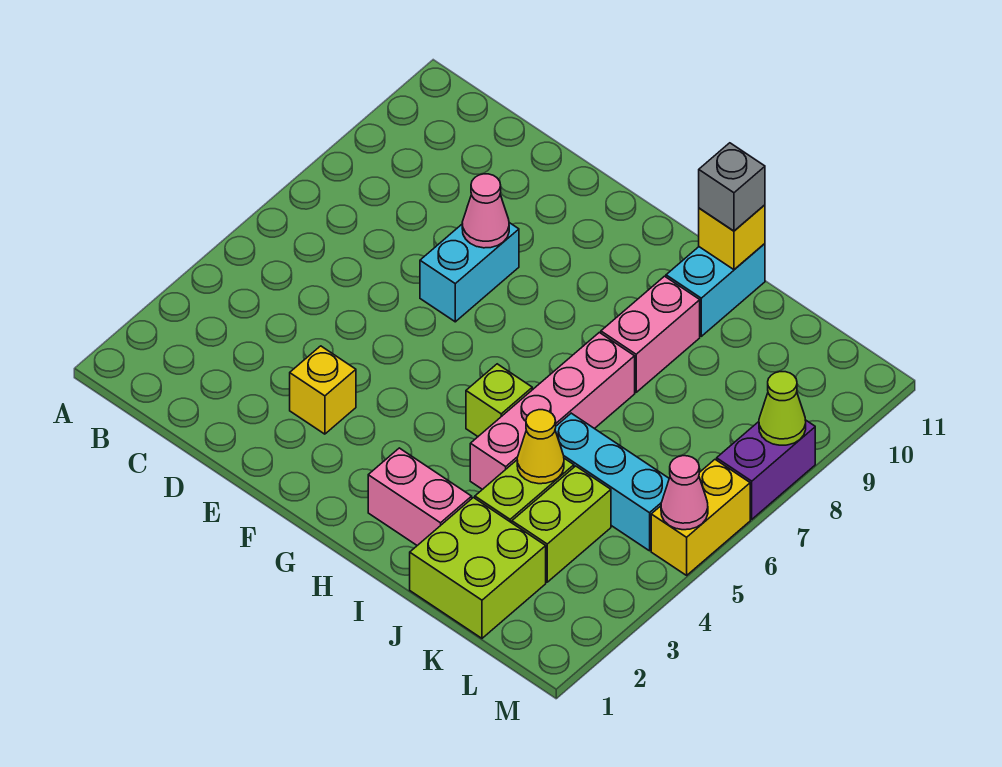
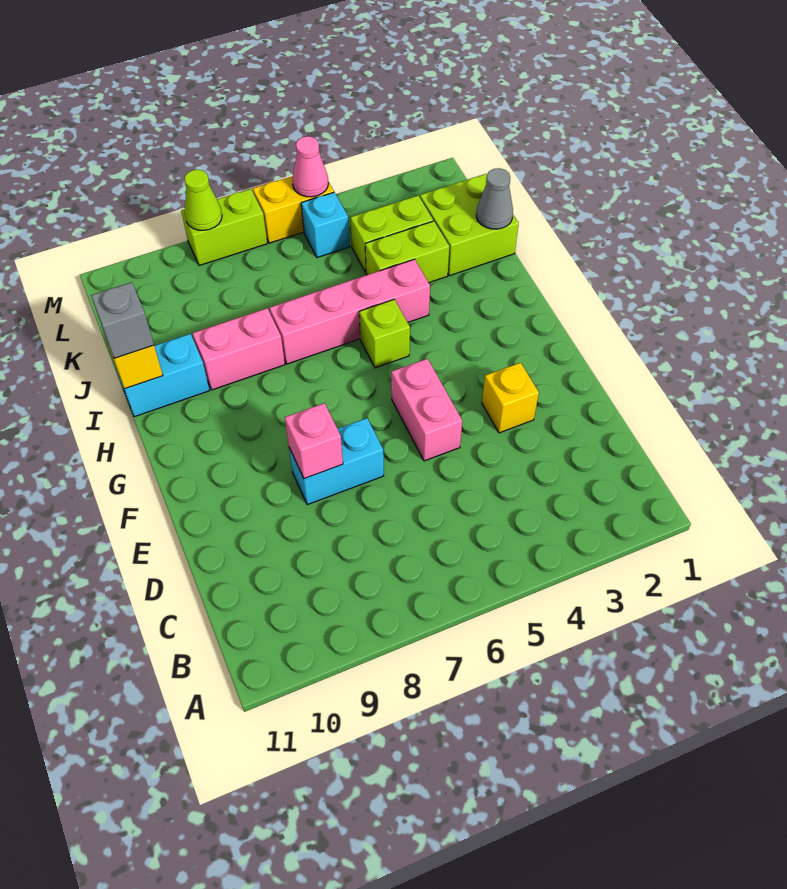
pink cone E8 level 2 -> pink brick E8 level 2
pink brick H2:I2 level 1 -> pink brick E5:F5 level 1
none -> grey cone J1 level 2
yellow cone J4 level 2 -> none
cyan brick J5:L5 level 1 -> cyan brick L5 level 1
purple brick M7:M8 level 1 -> lime brick M7:M8 level 1

